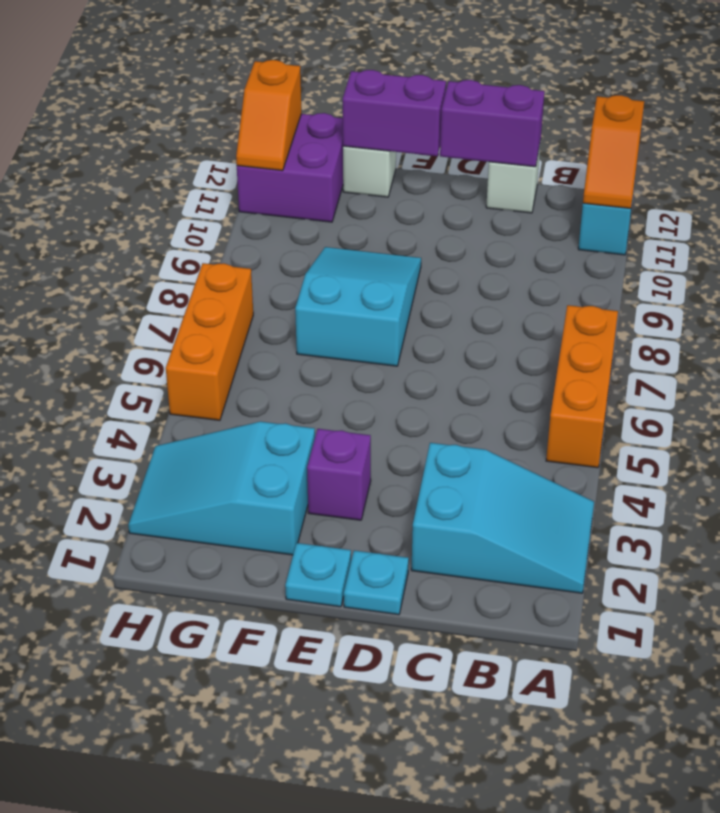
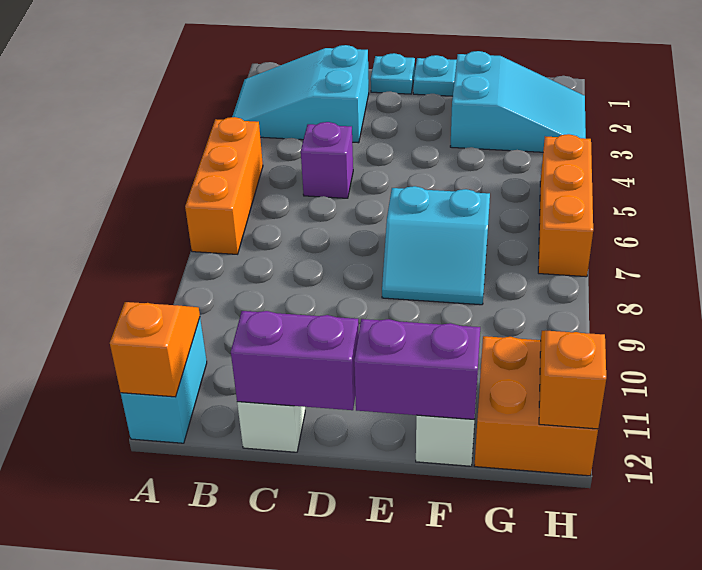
purple brick E3 level 1 -> purple brick C5 level 1
cyan slope E7:F9 level 1 top 7 -> cyan slope E7:F8 level 1 top 7
purple brick G11:H12 level 1 -> orange brick G11:H12 level 1

